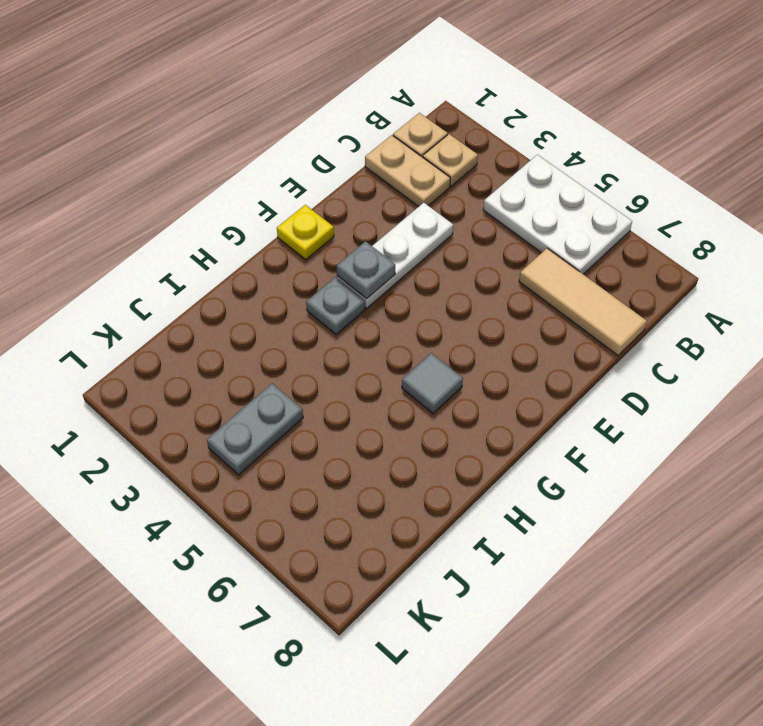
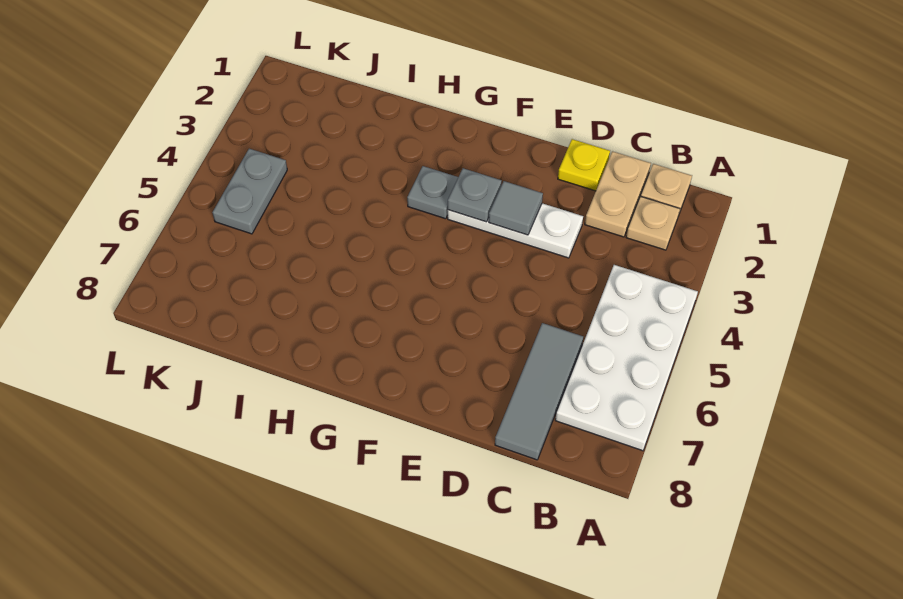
white plate A4:B6 level 1 -> white plate A4:B7 level 1
tan tile C6:C8 level 1 -> grey tile C6:C8 level 1
yellow plate F1 level 1 -> yellow plate D1 level 1
grey tile G6 level 1 -> grey tile E3 level 2
grey plate J4:K4 level 1 -> grey plate K4:K5 level 1

